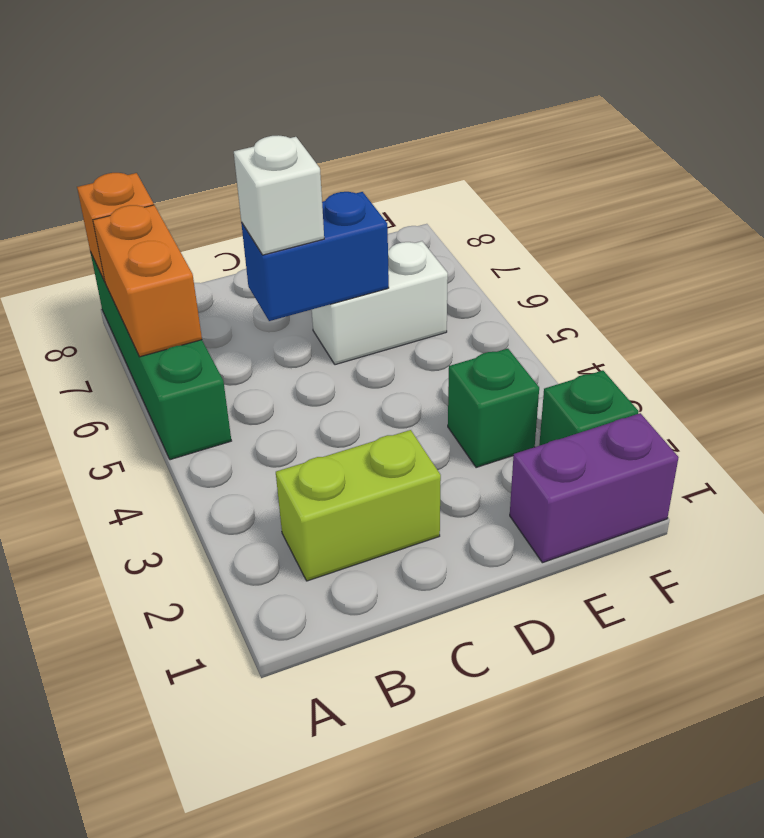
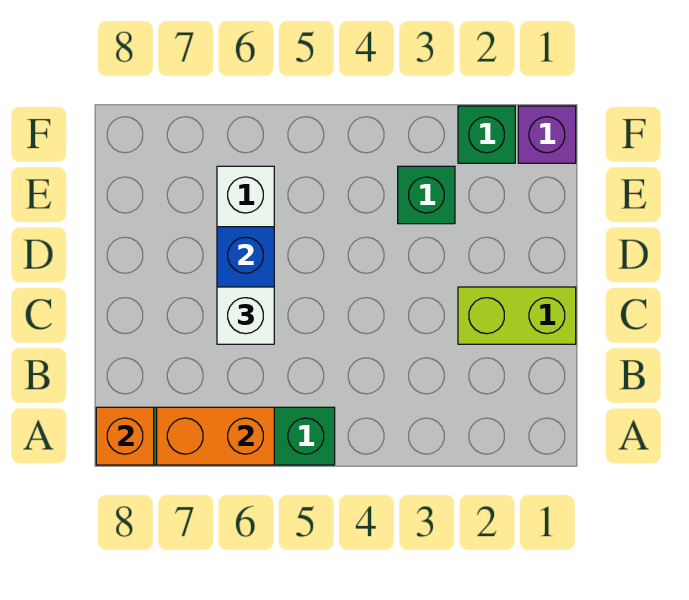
lime brick B2:C2 level 1 -> lime brick C1:C2 level 1
purple brick E1:F1 level 1 -> purple brick F1 level 1

